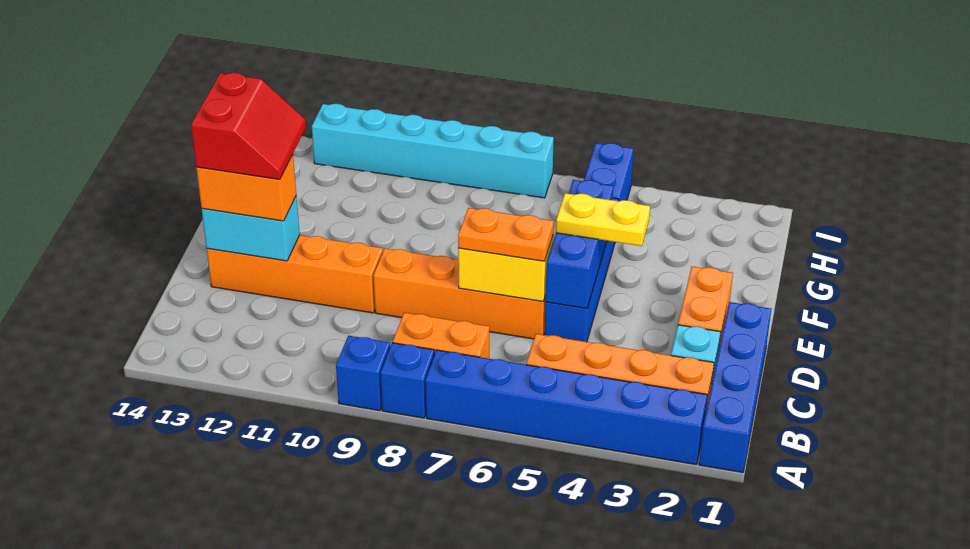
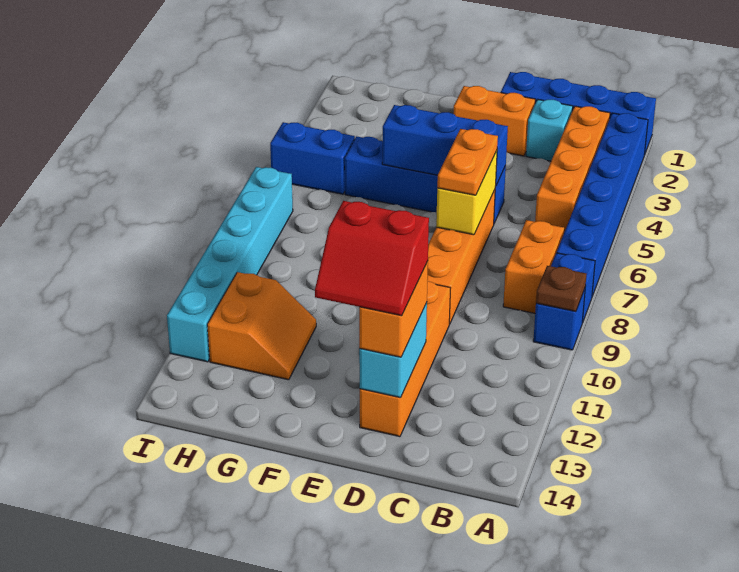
none -> brown plate A9 level 2
red slope D12:E13 level 4 top 13 -> red slope D12:E13 level 4 top 12
yellow plate E4:E5 level 3 -> none
none -> orange slope G11:H12 level 1 top H

